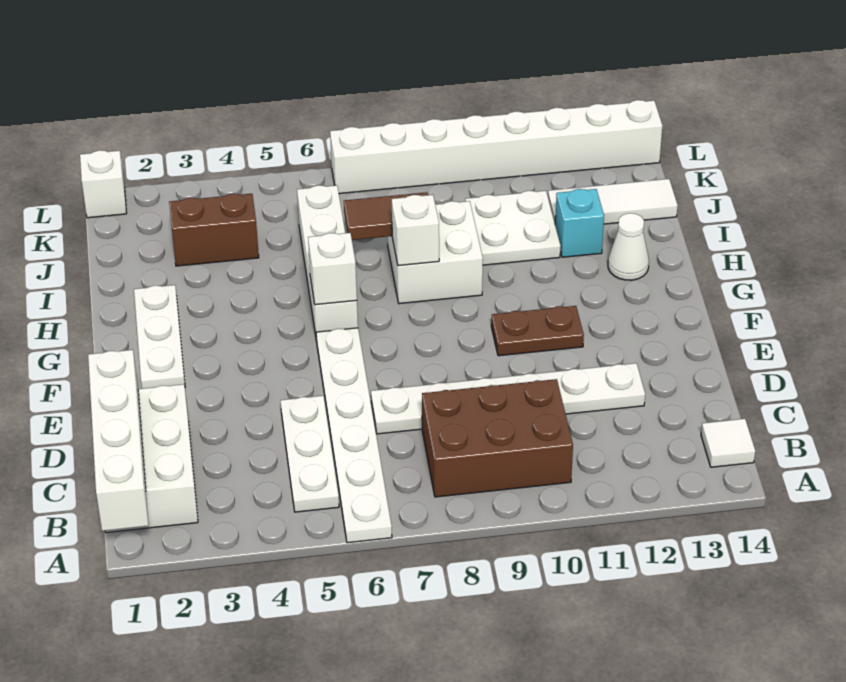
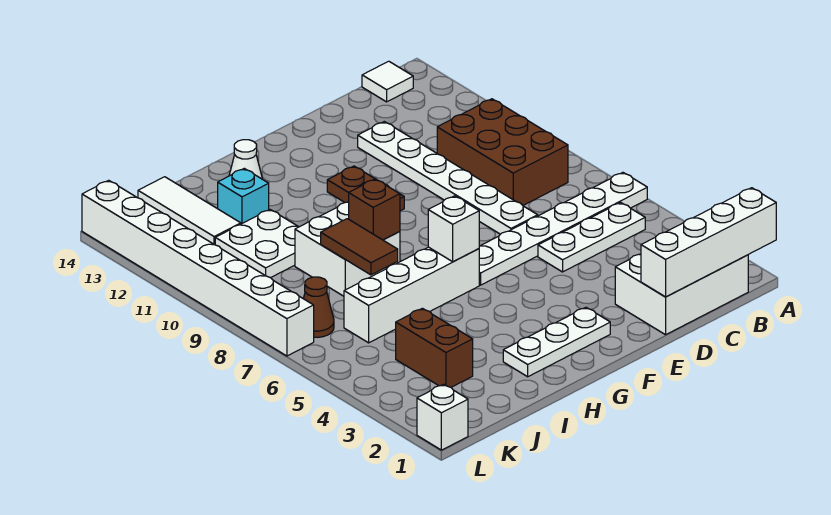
white brick H8 level 2 -> brown brick H8 level 2
none -> brown cone K7 level 1

